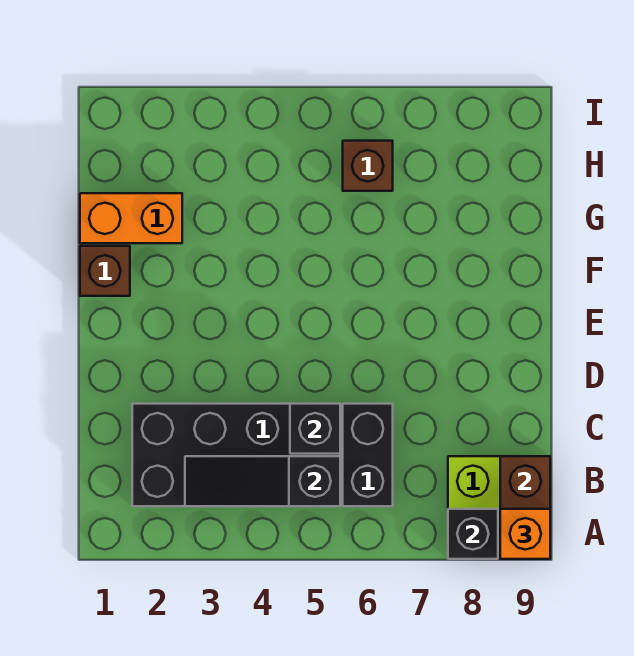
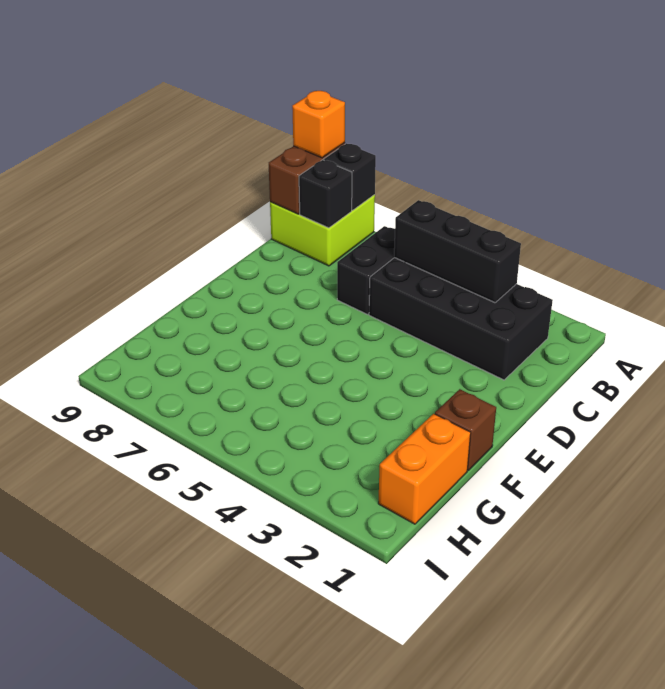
black slope B3:B5 level 2 top 5 -> black brick B3:B5 level 2
black brick C5 level 2 -> black brick B8 level 2
orange brick G1:G2 level 1 -> orange brick G1:H1 level 1
brown brick H6 level 1 -> none

